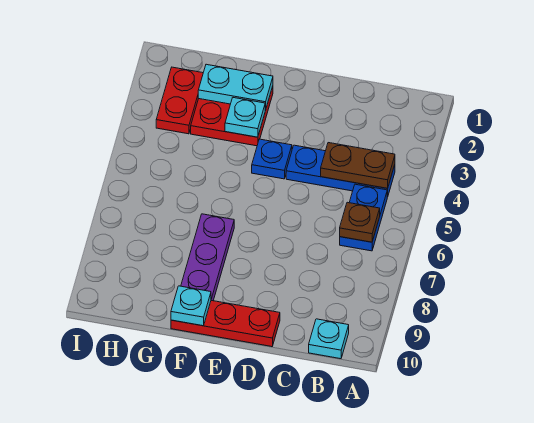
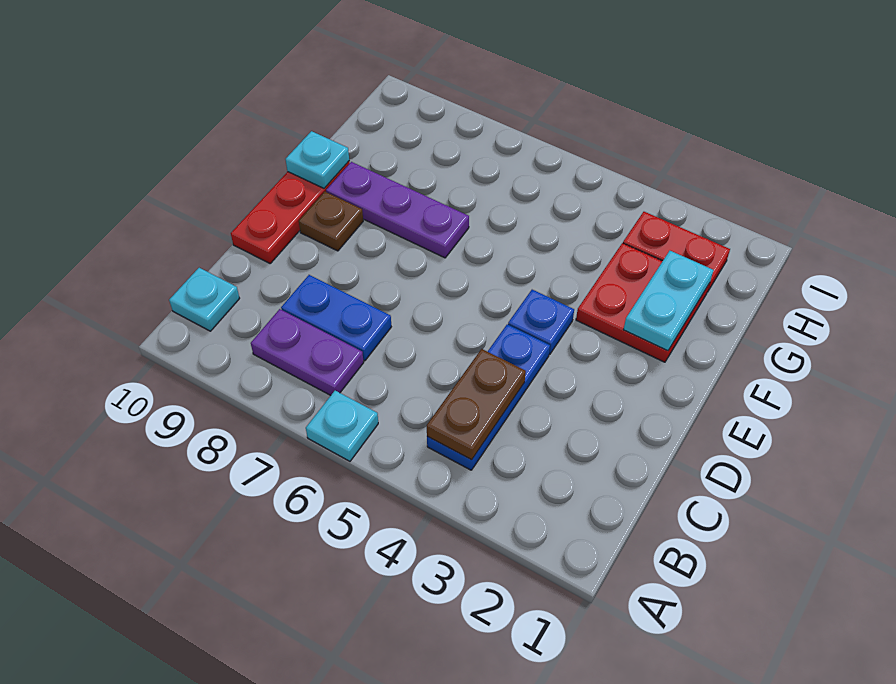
blue plate B5:B6 level 1 -> blue plate C7:C8 level 1
brown plate B6 level 2 -> brown plate E9 level 1
none -> purple plate B7:B8 level 1
cyan plate F3 level 2 -> cyan plate A6 level 1

